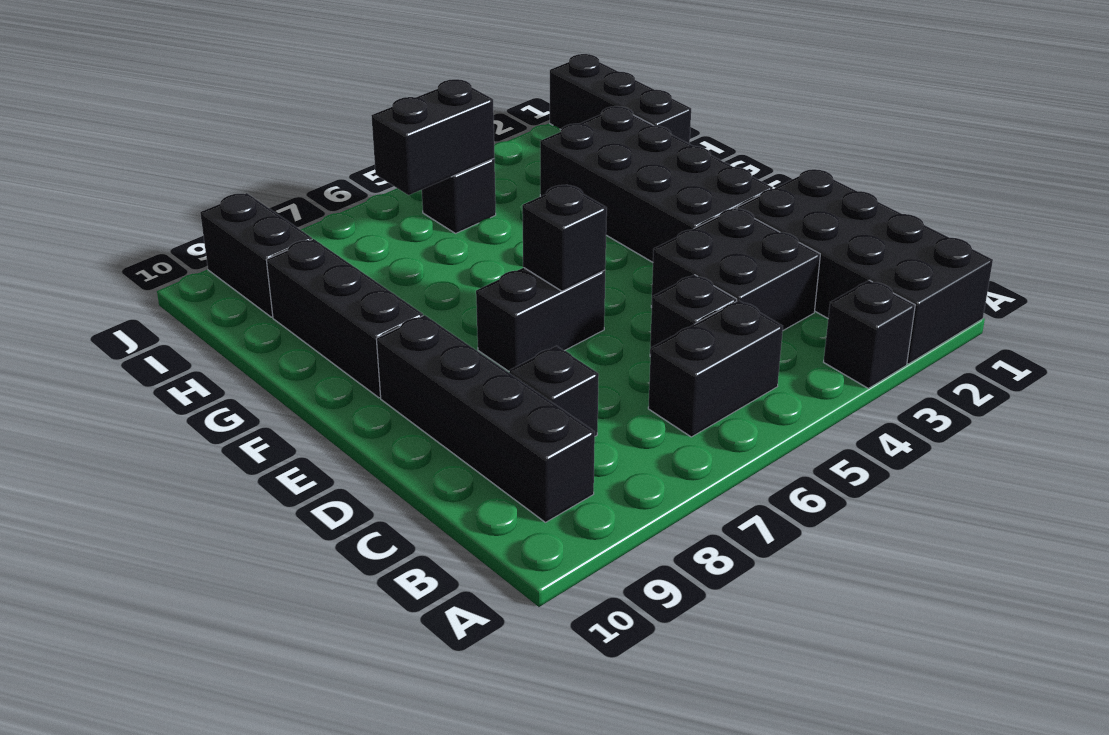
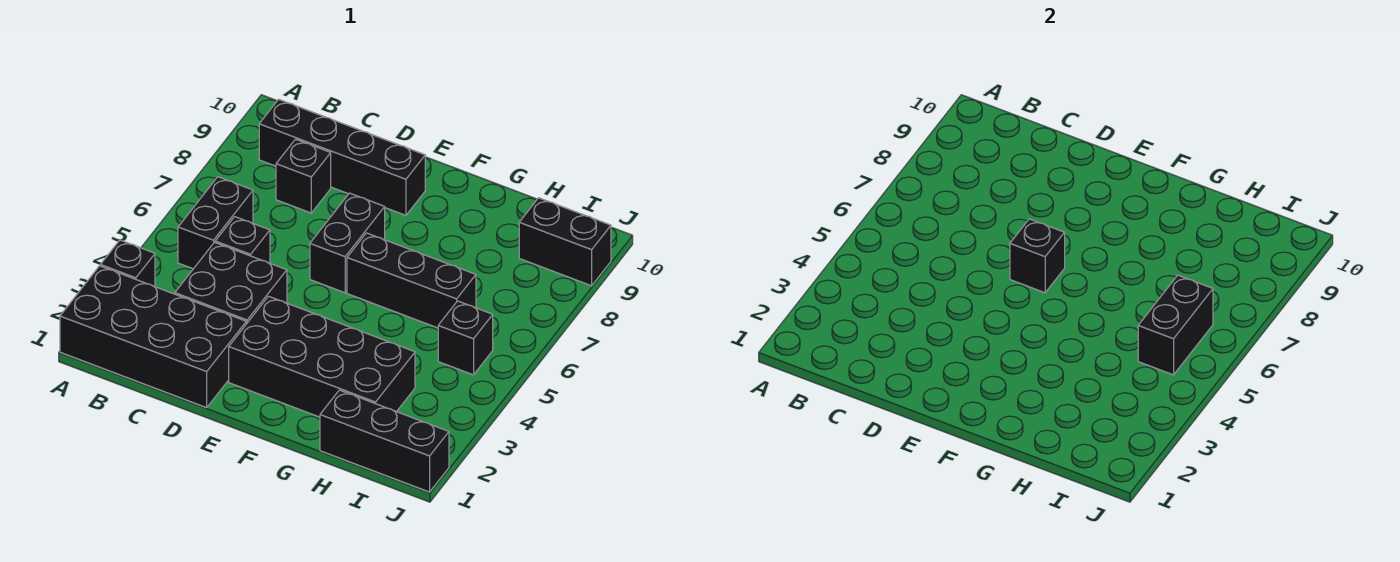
black brick F9:H9 level 1 -> black brick F6:H6 level 1

